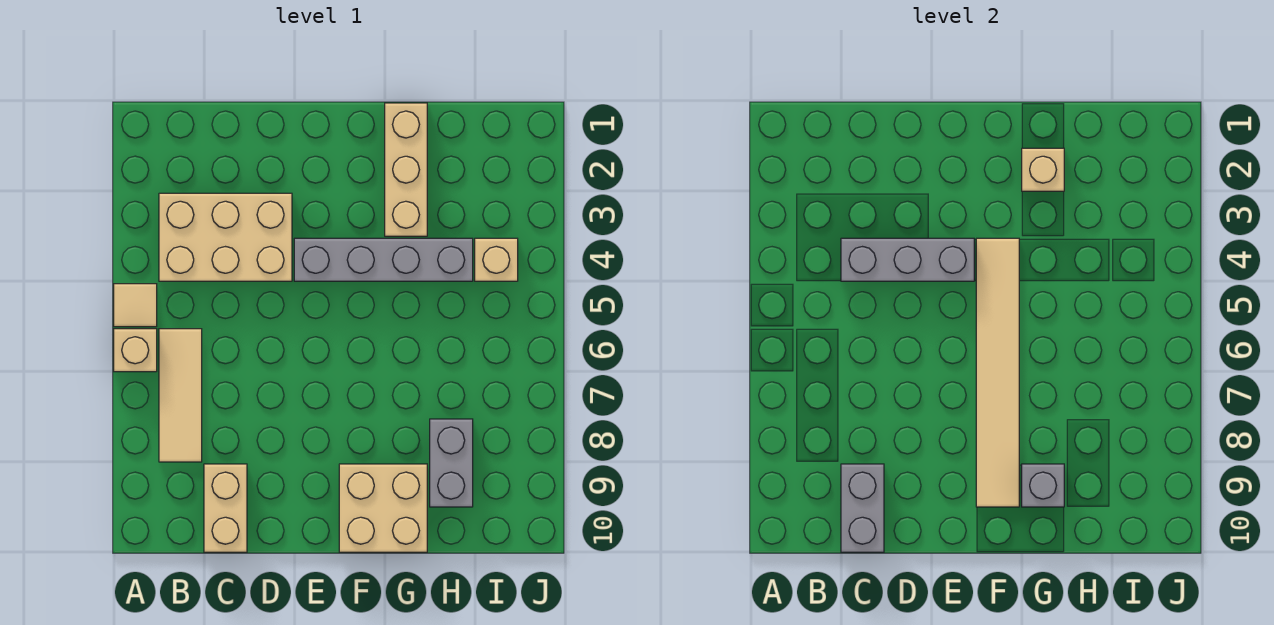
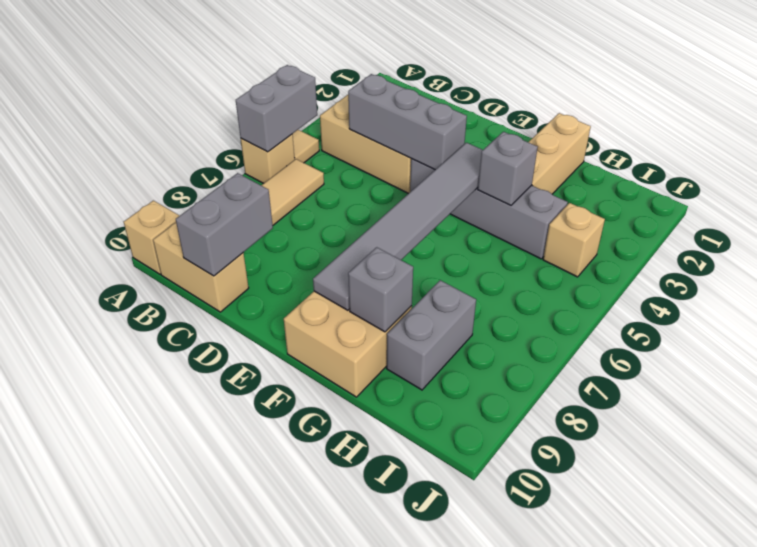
none -> grey brick A5:A6 level 2
tan brick C9:C10 level 1 -> tan brick B10:C10 level 1
tan tile F4:F9 level 2 -> grey tile F4:F9 level 2
tan brick G2 level 2 -> tan brick A10 level 1
none -> grey brick G4 level 2

